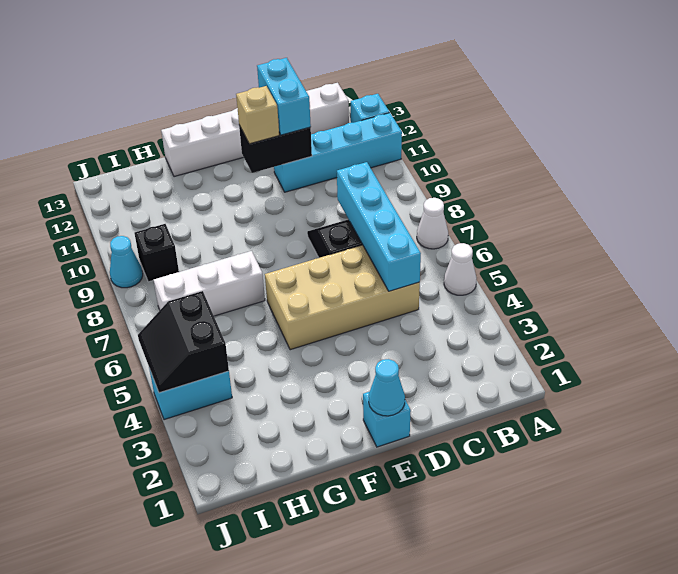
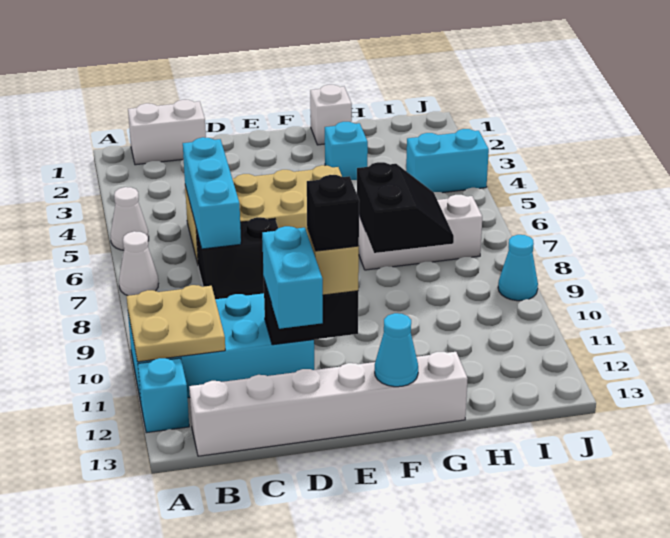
none -> tan plate A10:B11 level 2
cyan brick A11:D11 level 1 -> cyan brick A10:D11 level 1
none -> white brick B1:C1 level 1
cyan brick C5:C8 level 2 -> cyan brick C5:C7 level 2
cyan brick E1 level 1 -> cyan brick G3 level 1
cyan cone E1 level 2 -> cyan cone F13 level 2
none -> white brick G1 level 1
black slope I4:J5 level 2 top I -> black slope G7:H8 level 2 top G
black brick I9 level 1 -> black brick E11 level 4

